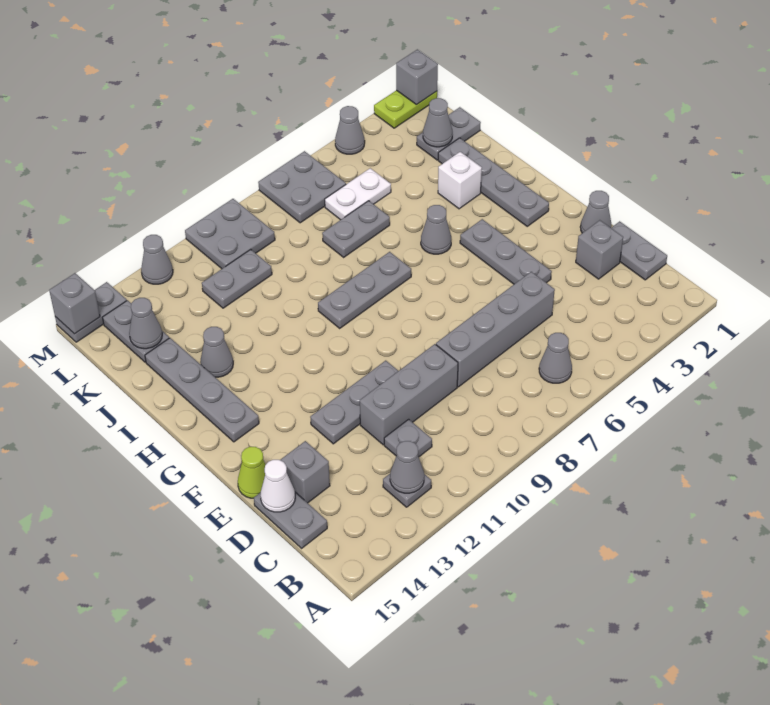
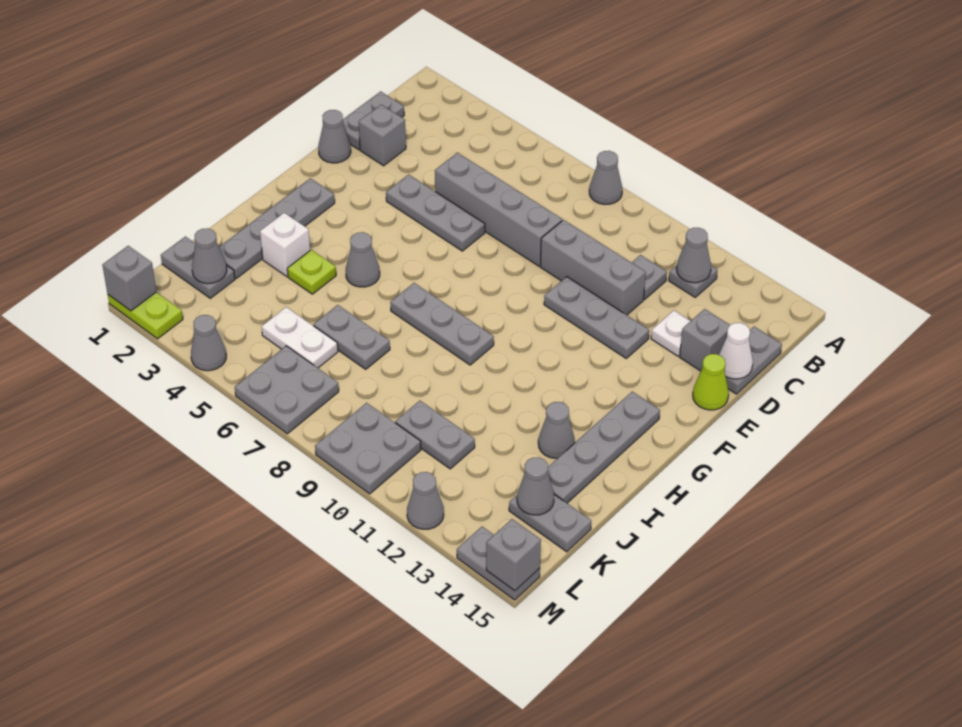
grey cone B6 level 1 -> grey cone A8 level 1
none -> white plate D13 level 1
grey plate E4:G4 level 1 -> grey plate E4:E6 level 1
none -> lime plate I4 level 1
grey plate K14:L14 level 1 -> grey plate K14:K15 level 1

